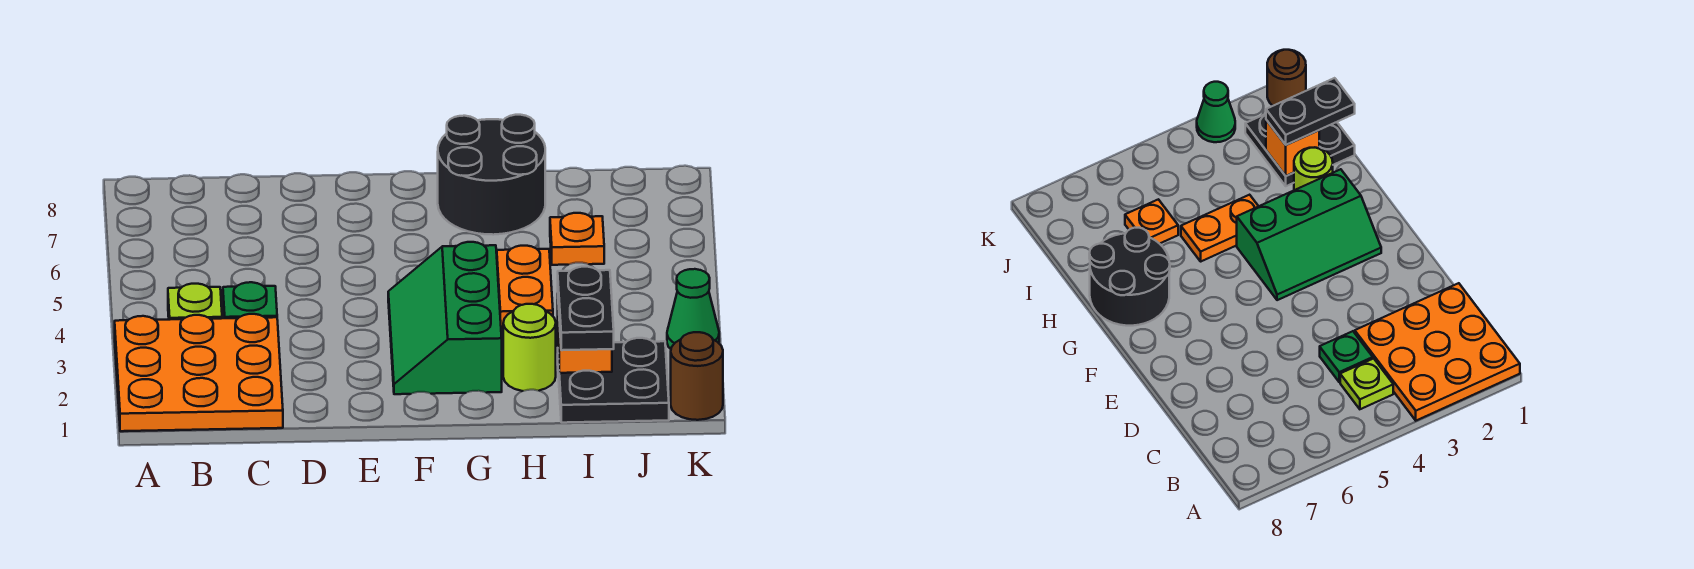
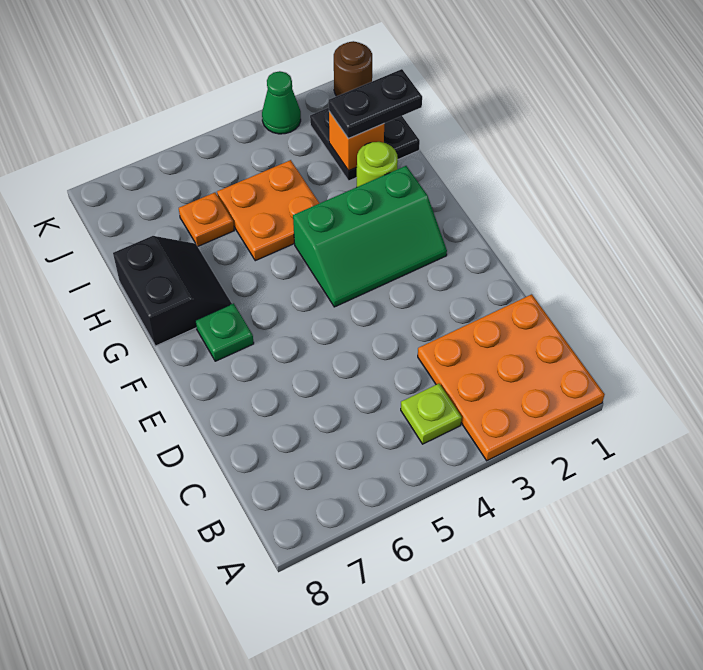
green plate C4 level 1 -> green plate F7 level 1
black round brick G7:H8 level 1 -> black slope G7:H8 level 1 top 8
orange plate H4:H5 level 1 -> orange plate H4:I5 level 1

